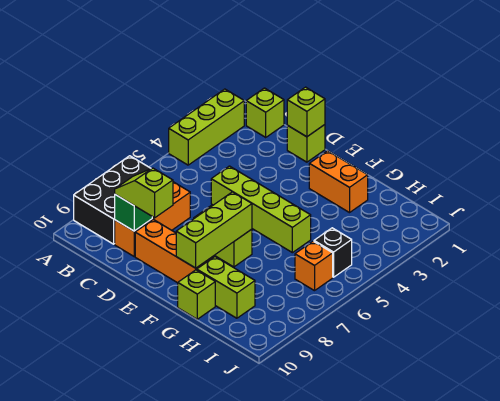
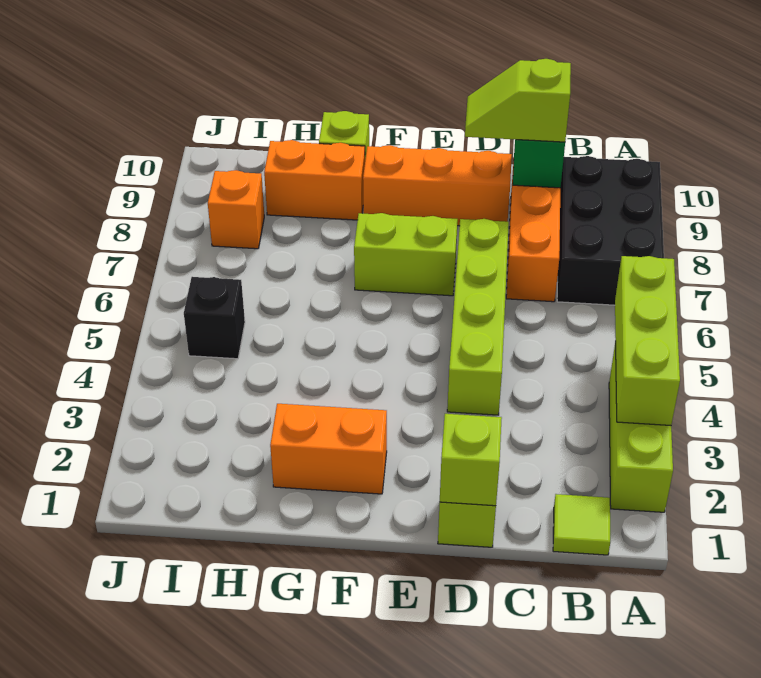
lime brick B1 level 1 -> lime tile B1 level 1
lime slope C9:D9 level 3 top D -> lime slope C9:D9 level 3 top C
lime brick D5:G5 level 1 -> lime brick D4:D7 level 1
lime brick F7:F9 level 2 -> lime brick A3:A5 level 2
lime brick G9:H9 level 1 -> orange brick G9:H9 level 1
orange brick I6 level 1 -> orange brick I8 level 1

